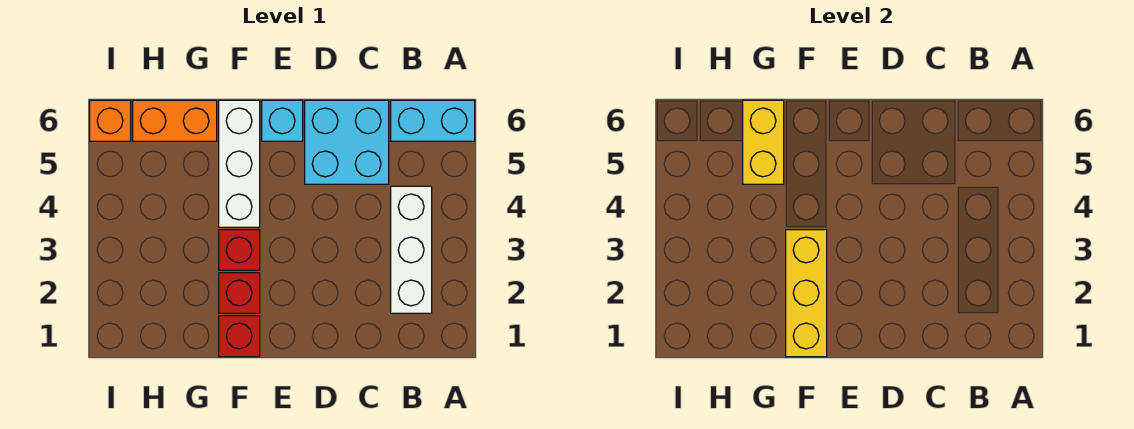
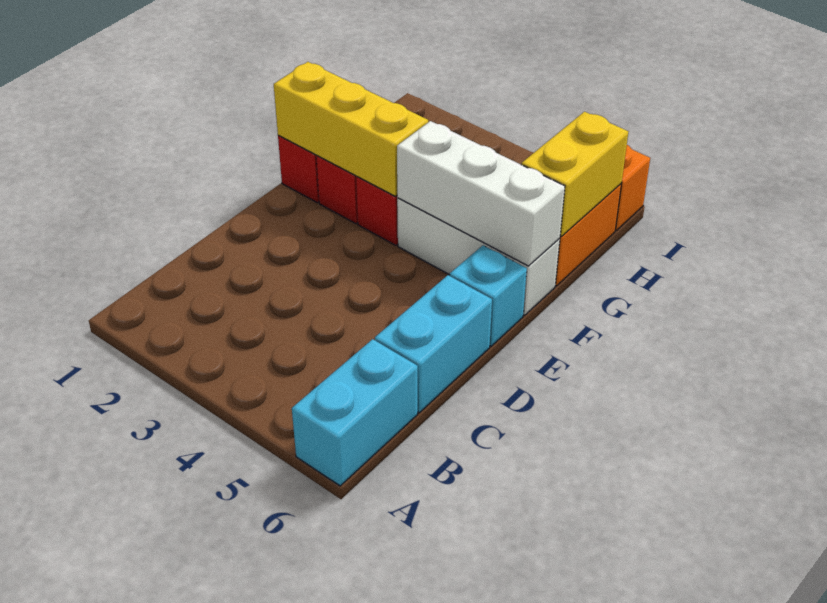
white brick B2:B4 level 1 -> white brick F4:F6 level 2
cyan brick C5:D6 level 1 -> cyan brick C6:D6 level 1
yellow brick G5:G6 level 2 -> yellow brick G6:H6 level 2

